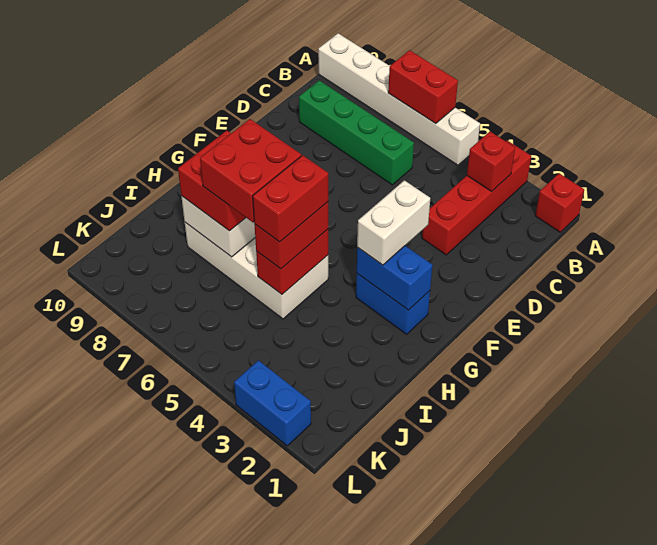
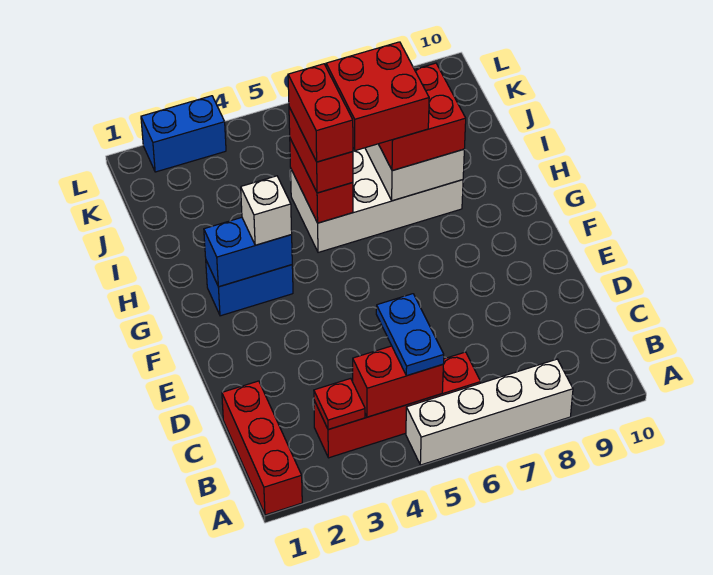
red brick A1 level 1 -> red brick A1:C1 level 1
red brick A3:D3 level 1 -> red brick B3:B6 level 1
white brick A5:A10 level 1 -> white brick A5:A8 level 1
red brick A6:A7 level 2 -> red brick B4:B5 level 2
red brick B3 level 2 -> red plate B3 level 2
none -> blue plate B5:C5 level 3
green brick C6:C9 level 1 -> none
white brick F3:G3 level 3 -> white brick G3 level 3

